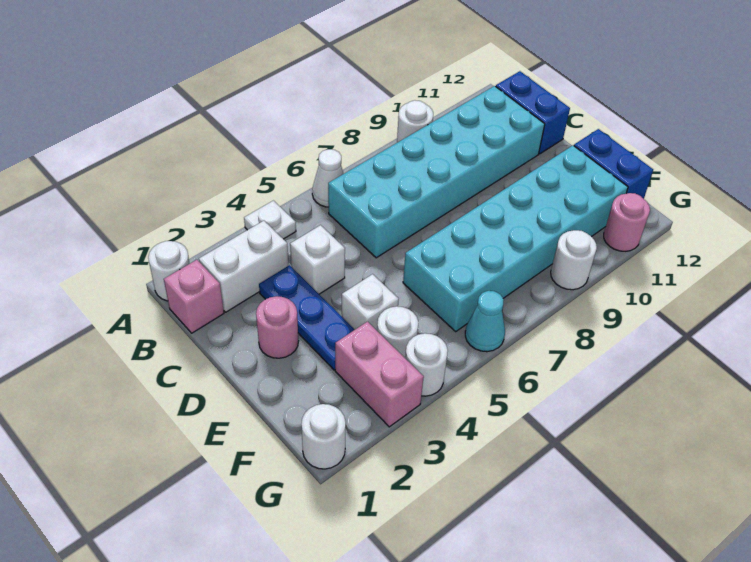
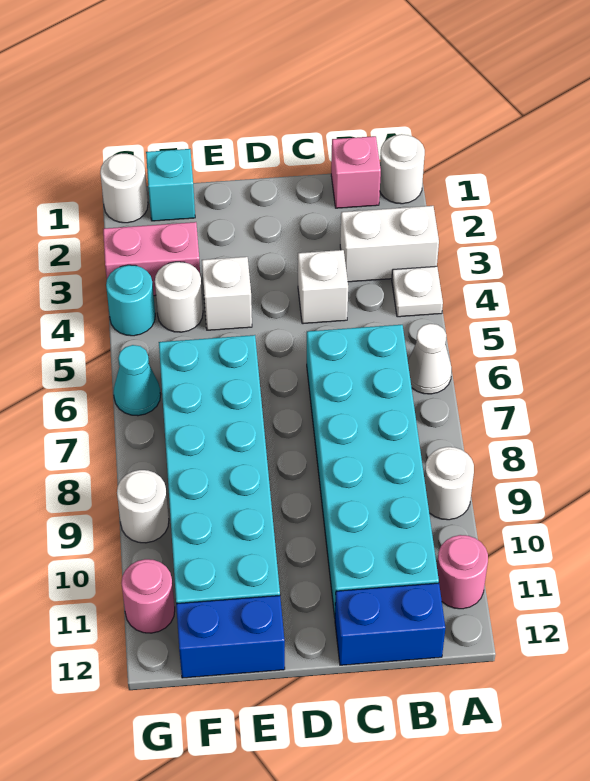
white brick B2:B3 level 1 -> white brick A3:B3 level 1
blue plate C3:E3 level 1 -> none
pink round brick D2 level 1 -> pink round brick A11 level 1
none -> cyan brick F1 level 1
white round brick G4 level 1 -> cyan round brick G4 level 1

